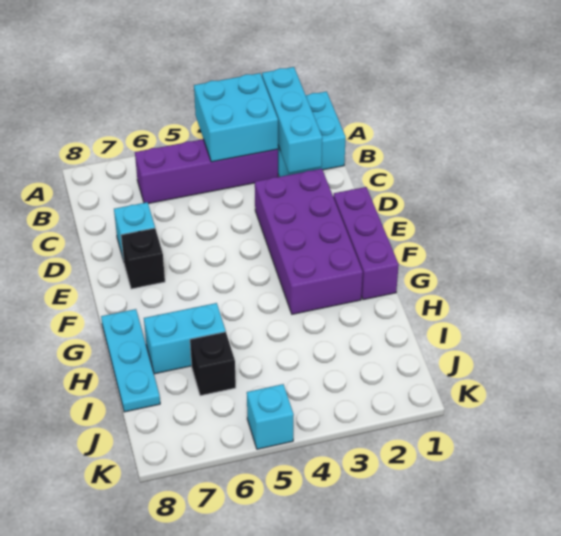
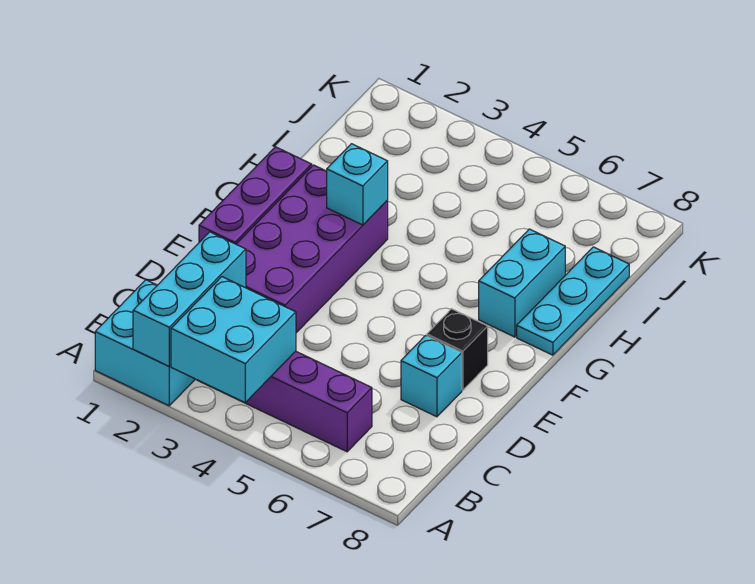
cyan brick H6:H7 level 1 -> cyan brick G7:H7 level 1
black brick I6 level 1 -> none
cyan brick K5 level 1 -> cyan brick G3 level 2

